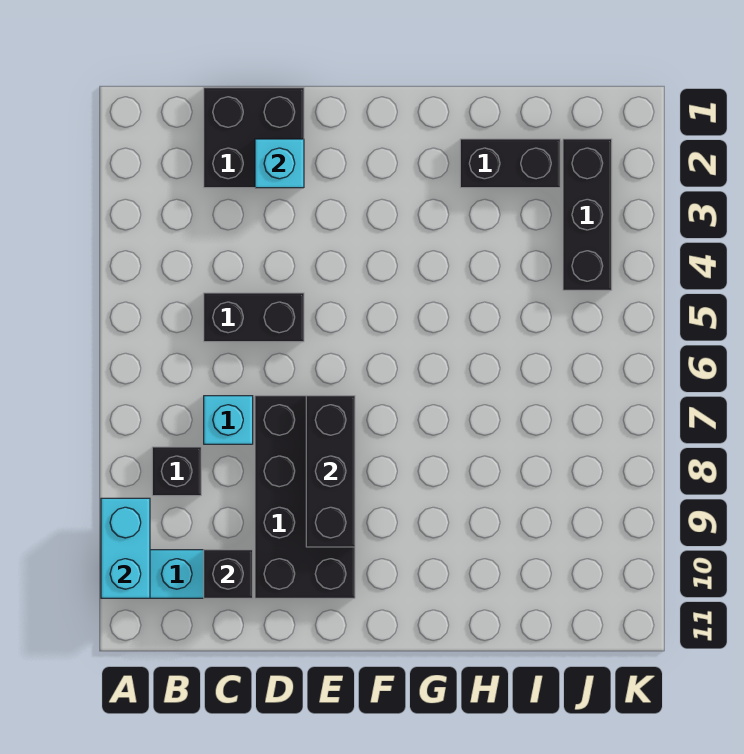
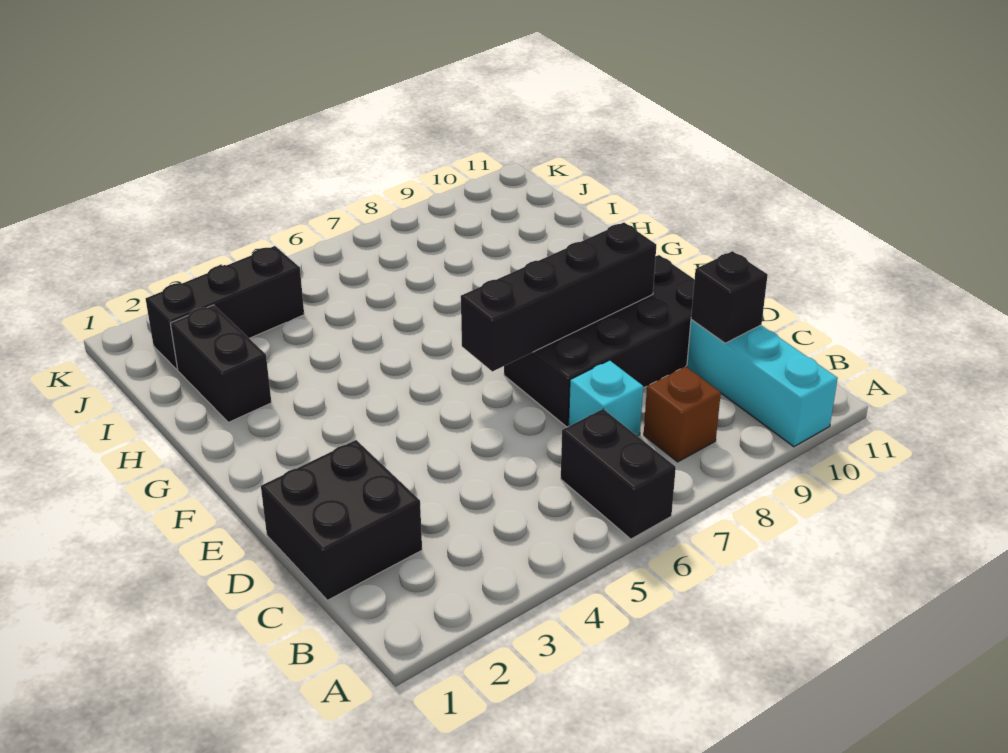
cyan brick A9:A10 level 2 -> none
black brick B8 level 1 -> brown brick B8 level 1
black brick C5:D5 level 1 -> black brick A6:B6 level 1
cyan brick D2 level 2 -> none
black brick E7:E9 level 2 -> black brick E6:E9 level 2

